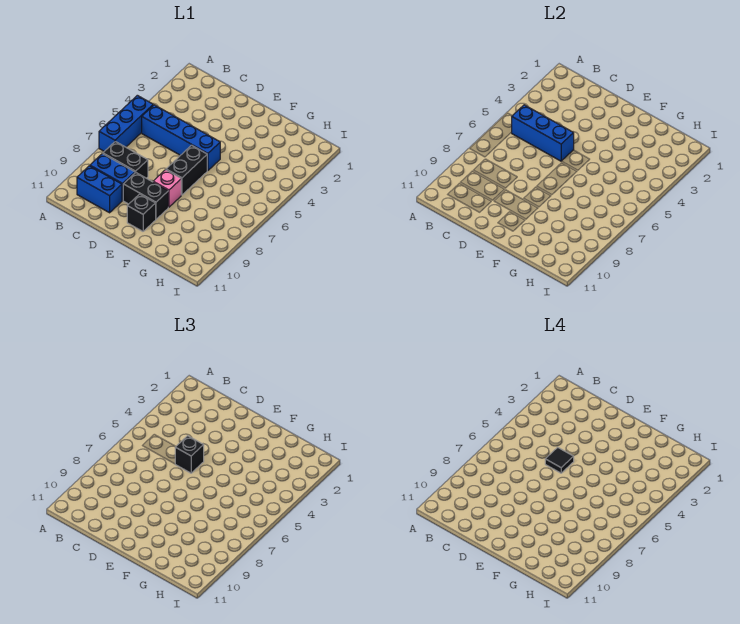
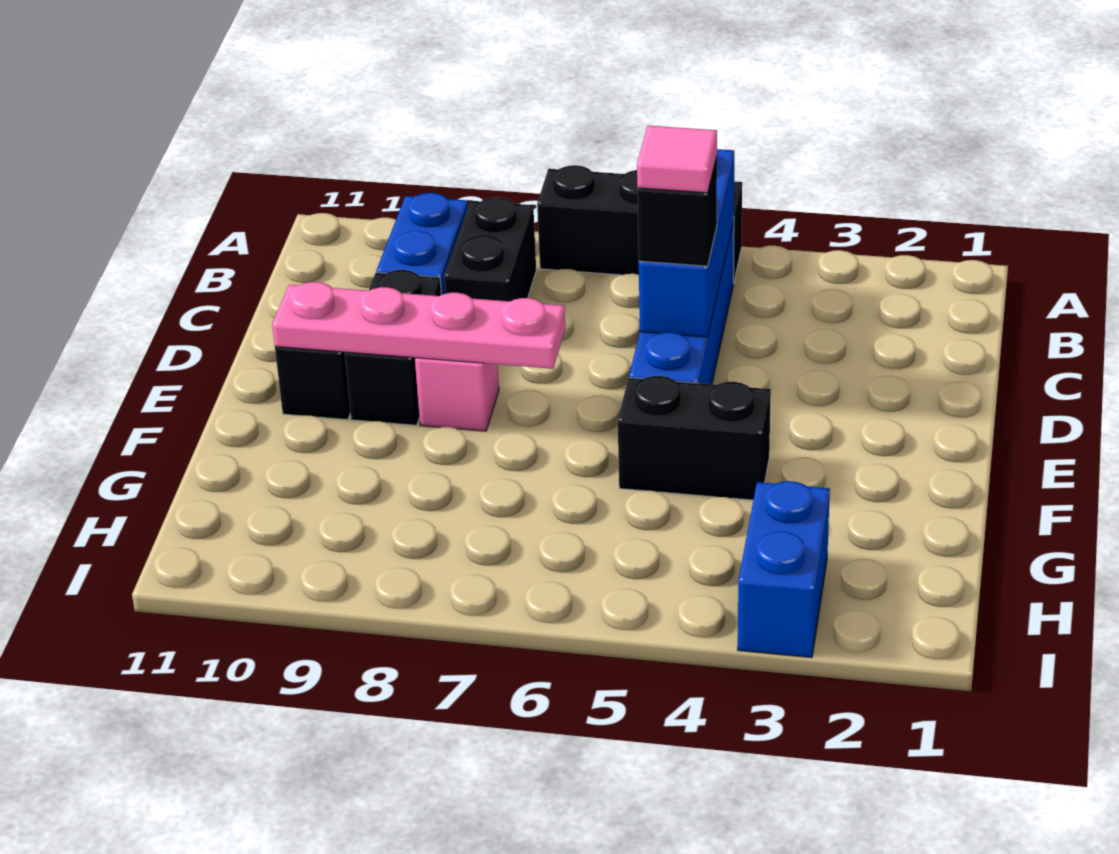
blue brick A5:A7 level 1 -> black brick A5:A7 level 1
blue brick B10:C10 level 1 -> blue brick H3:I3 level 1
black tile D5 level 4 -> pink tile D5 level 4
black brick E6:E7 level 1 -> black brick F4:F5 level 1
none -> pink plate E7:E10 level 2

